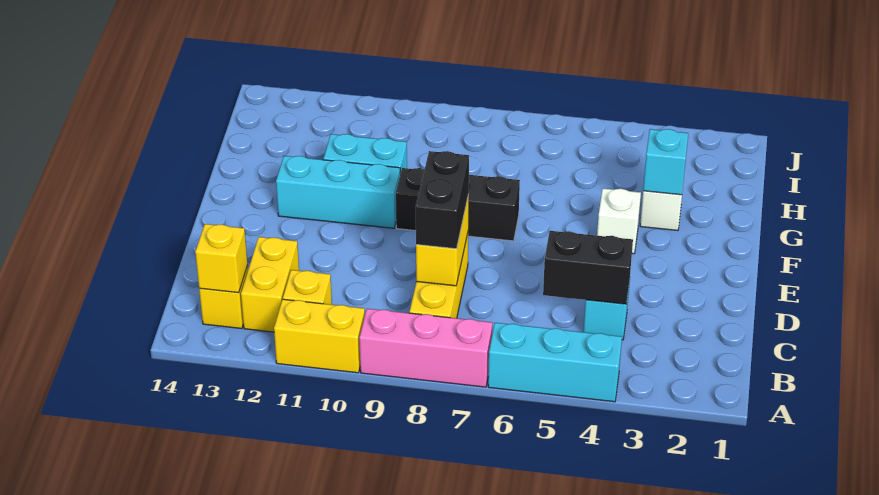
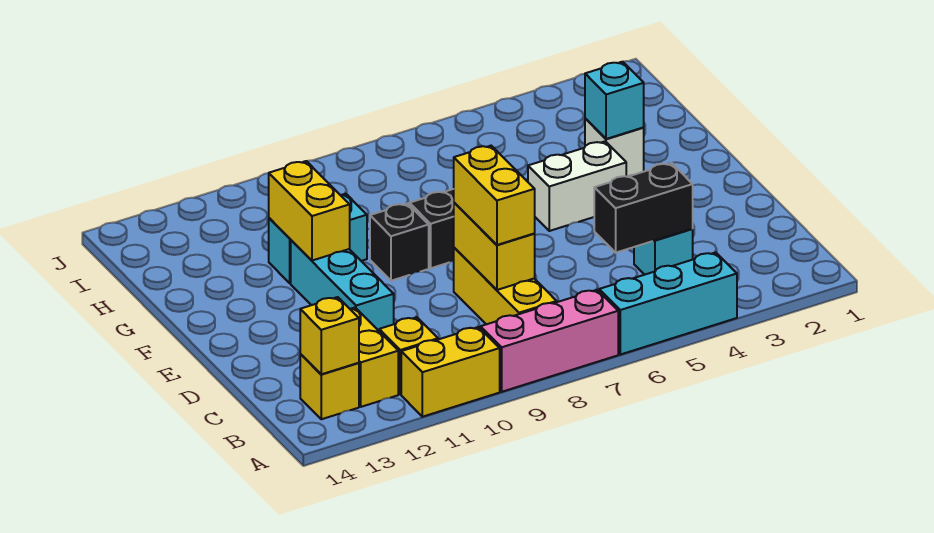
black brick C8:D8 level 3 -> yellow brick C8:D8 level 3
white brick F4 level 1 -> white brick F4:F5 level 1
cyan brick F10:F12 level 1 -> cyan brick D11:F11 level 1
none -> yellow brick F11:G11 level 2

